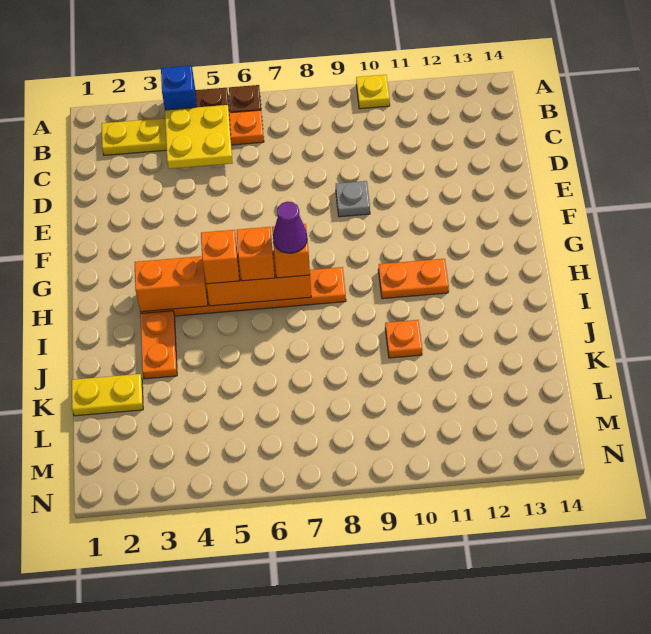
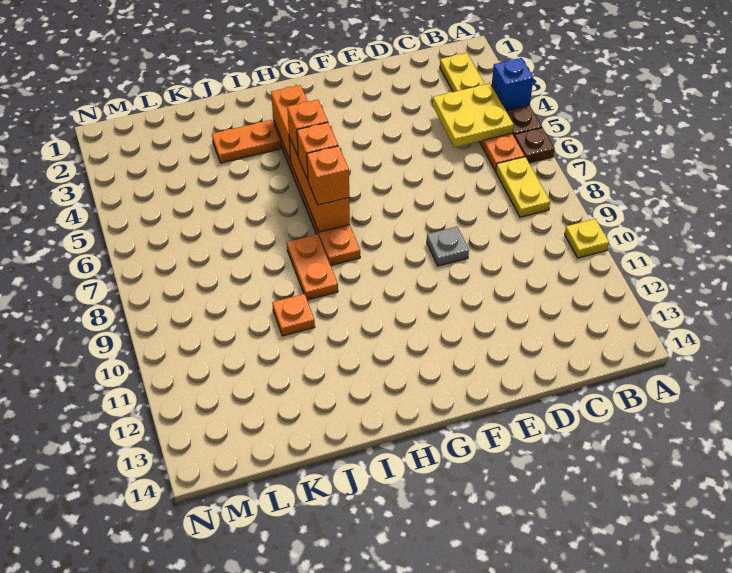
purple cone H7 level 4 -> none
orange plate H10:H11 level 1 -> orange plate I8:I9 level 1
yellow plate K1:K2 level 1 -> yellow plate B7:B8 level 1

